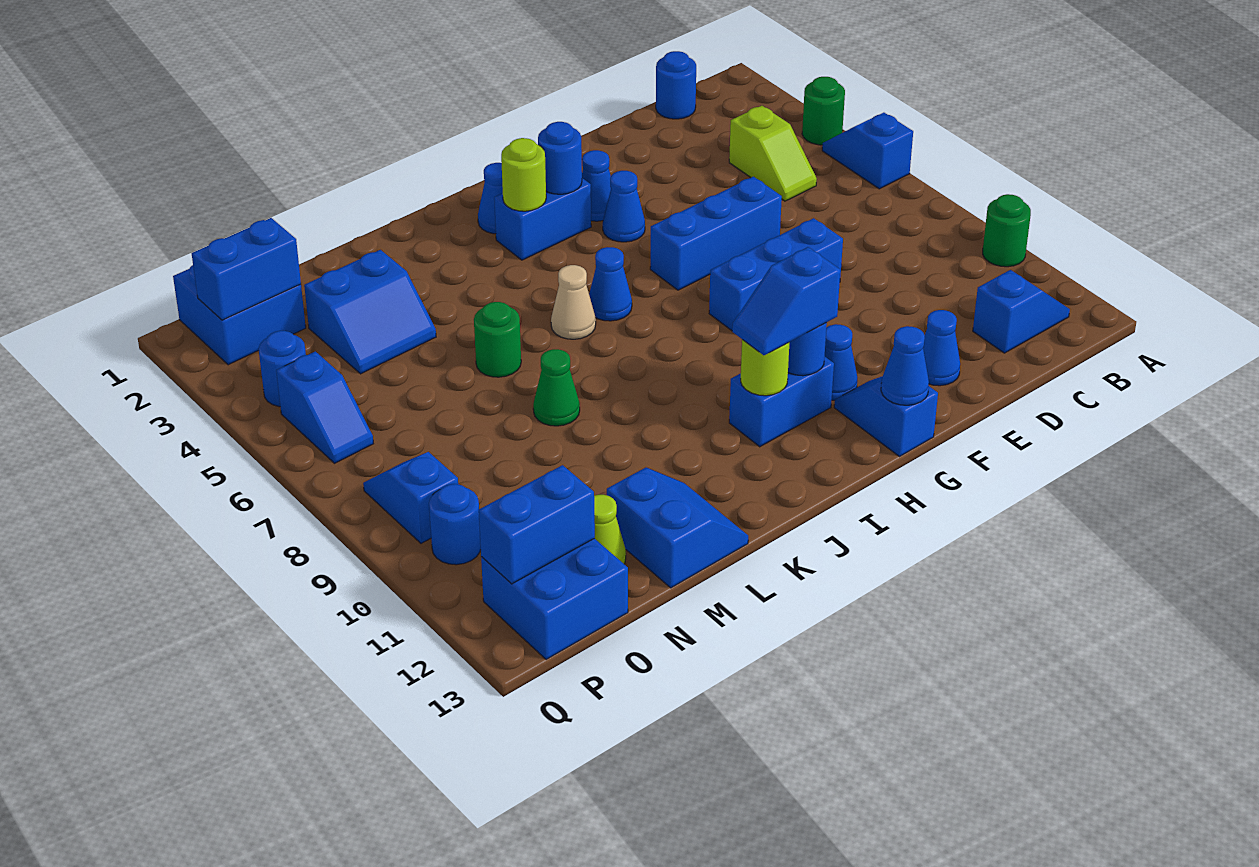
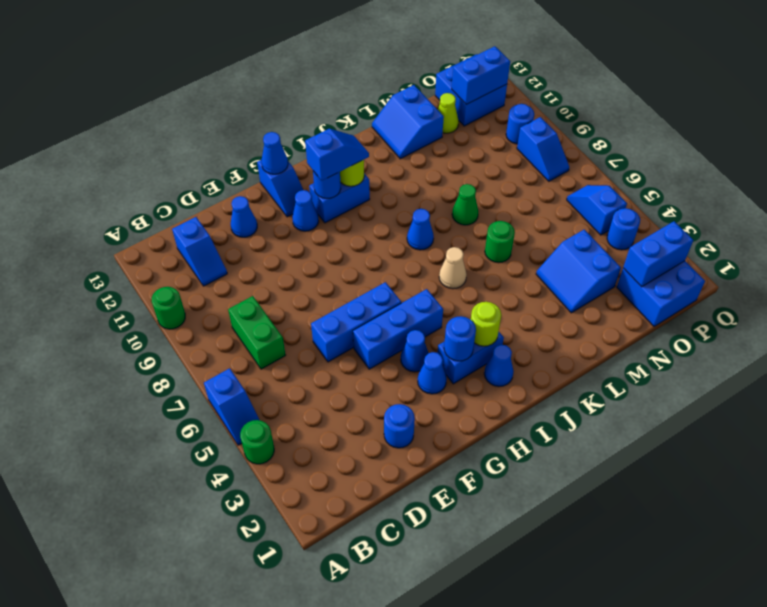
blue slope B12:C12 level 1 top C -> blue slope C11:C12 level 1 top 12
blue round brick C1 level 1 -> blue round brick E2 level 1
lime slope C4:C5 level 1 top 4 -> none
none -> green brick C7:C8 level 1
blue brick E8:G8 level 1 -> blue brick F5:H5 level 1
blue cone I6 level 1 -> blue cone J8 level 1
blue slope M3:N4 level 1 top 3 -> blue slope M3:N4 level 1 top N

